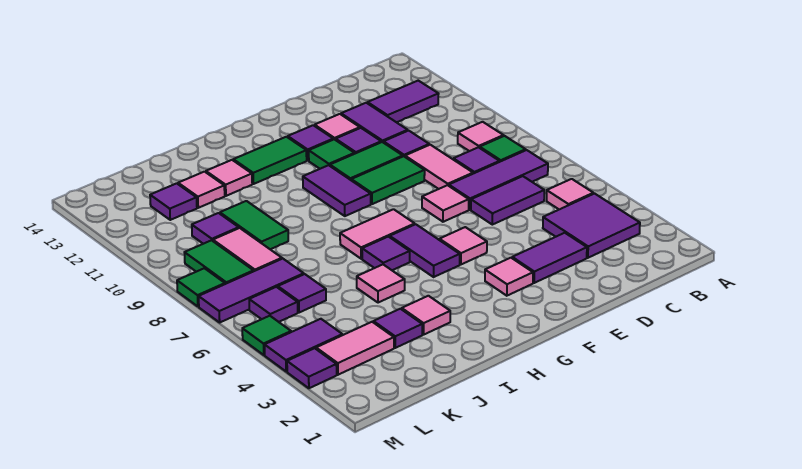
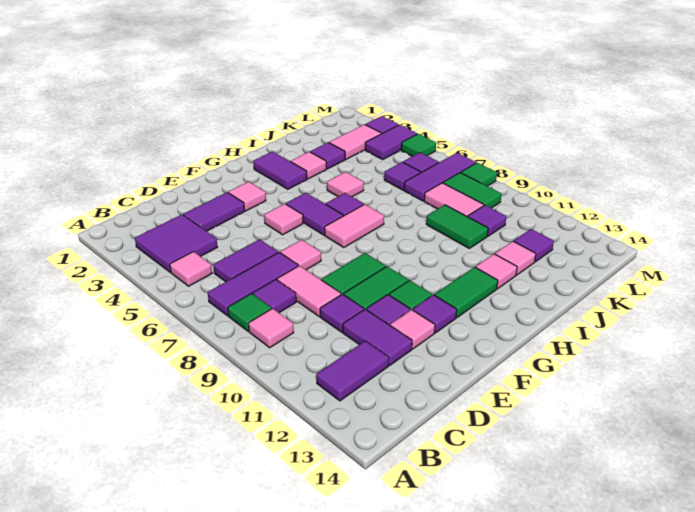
purple tile G9:G10 level 1 -> purple tile H2:H3 level 1

